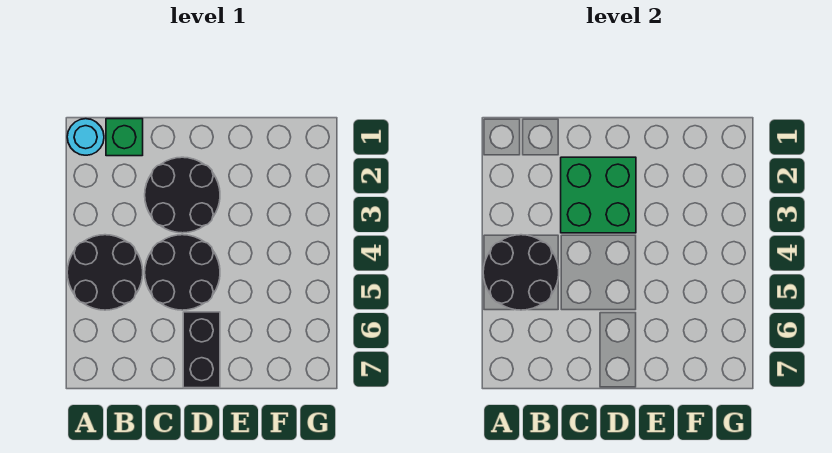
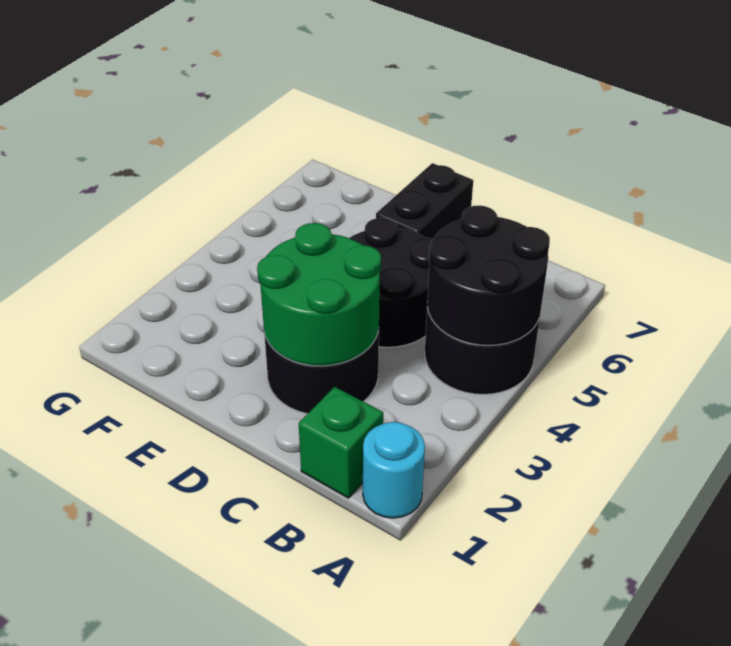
green brick C2:D3 level 2 -> green round brick C2:D3 level 2

